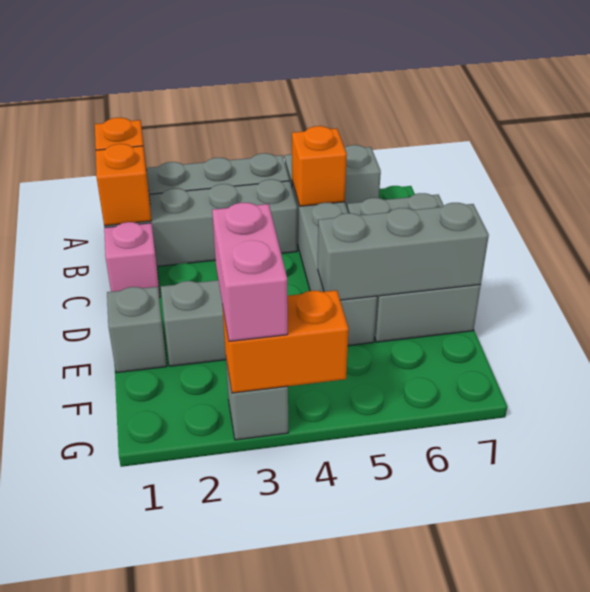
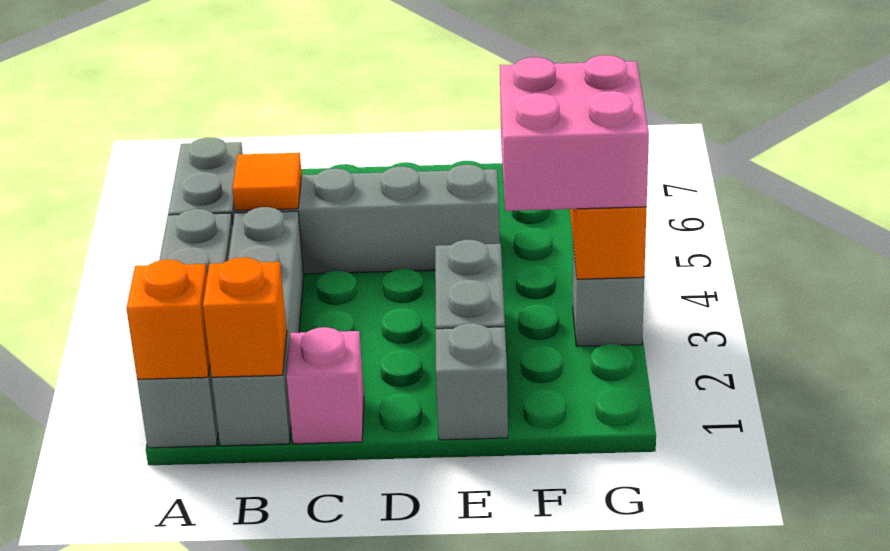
orange brick B5 level 2 -> orange tile B5 level 2
grey brick C6:E7 level 1 -> none
grey brick E5:E7 level 2 -> none
pink brick F3:G3 level 3 -> pink brick F3:G4 level 3

